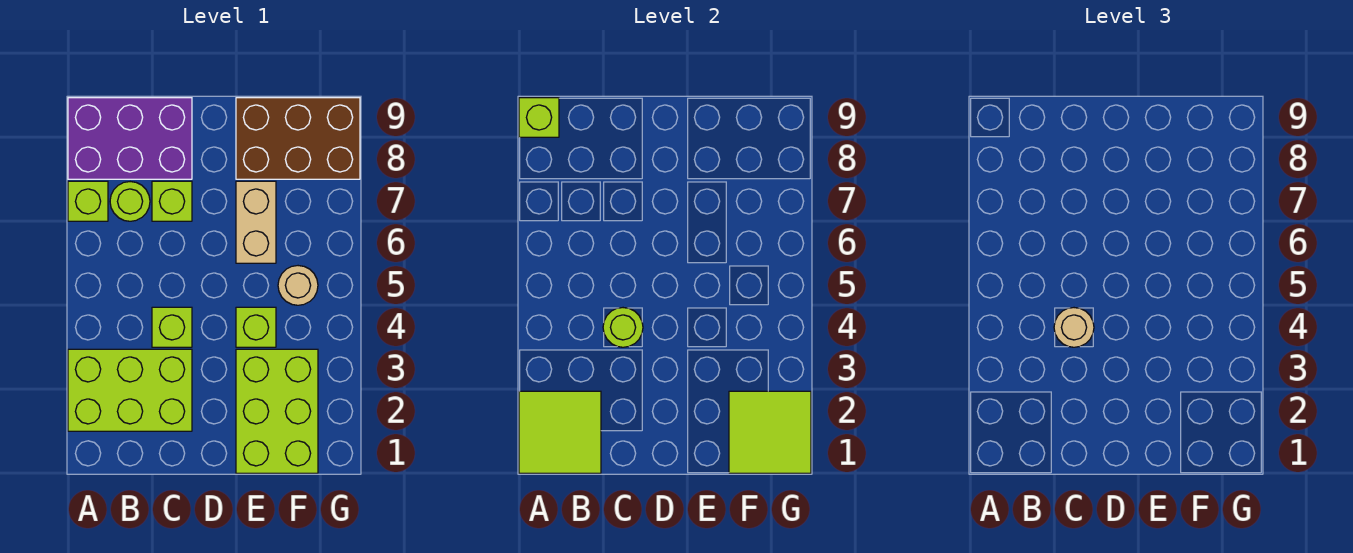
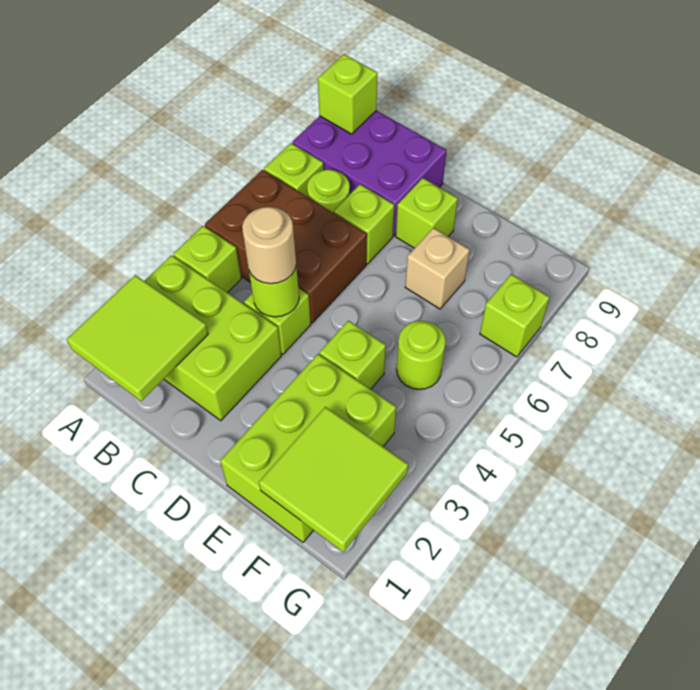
none -> lime brick A4 level 1
none -> lime brick D8 level 1
tan brick E6:E7 level 1 -> tan brick E7 level 1
brown brick E8:G9 level 1 -> brown brick A5:C6 level 1
tan round brick F5 level 1 -> lime round brick F5 level 1
none -> lime brick G7 level 1

